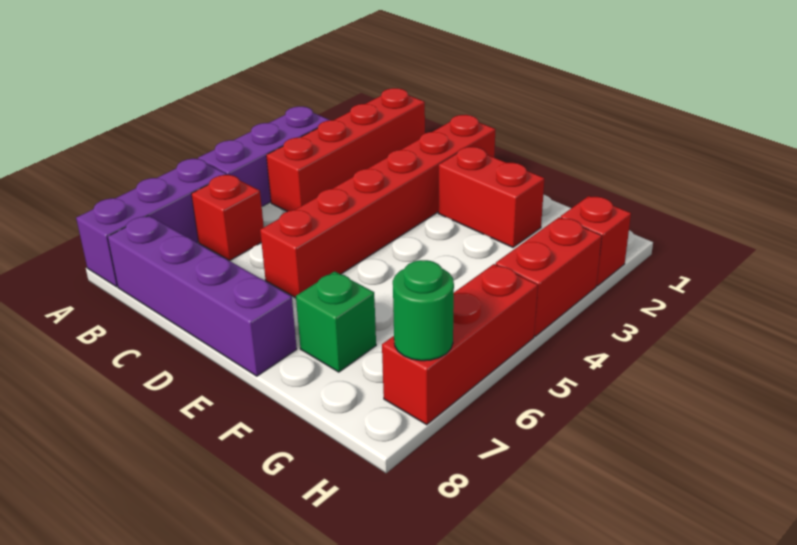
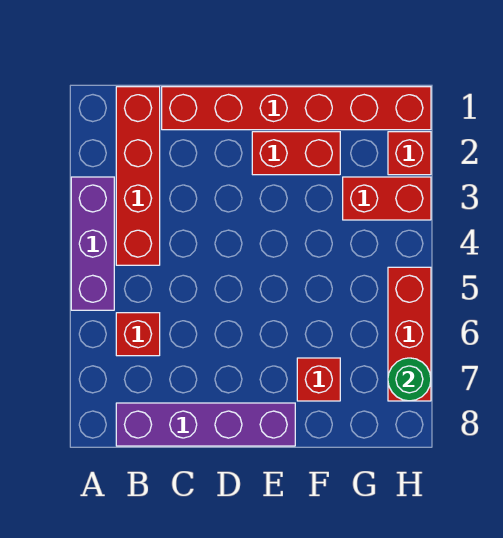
purple brick A6:A8 level 1 -> none
red brick D1:D6 level 1 -> red brick C1:H1 level 1
green brick F7 level 1 -> red brick F7 level 1
red brick H3:H4 level 1 -> red brick G3:H3 level 1

